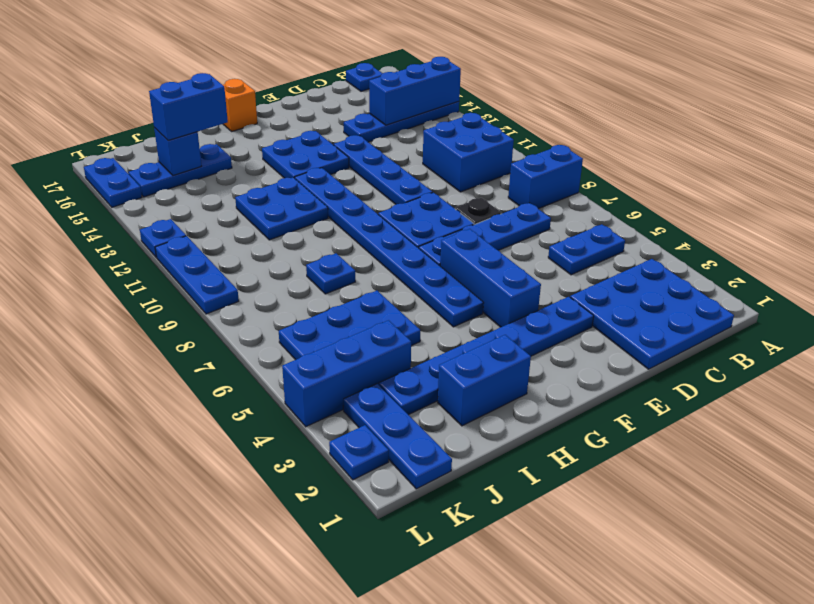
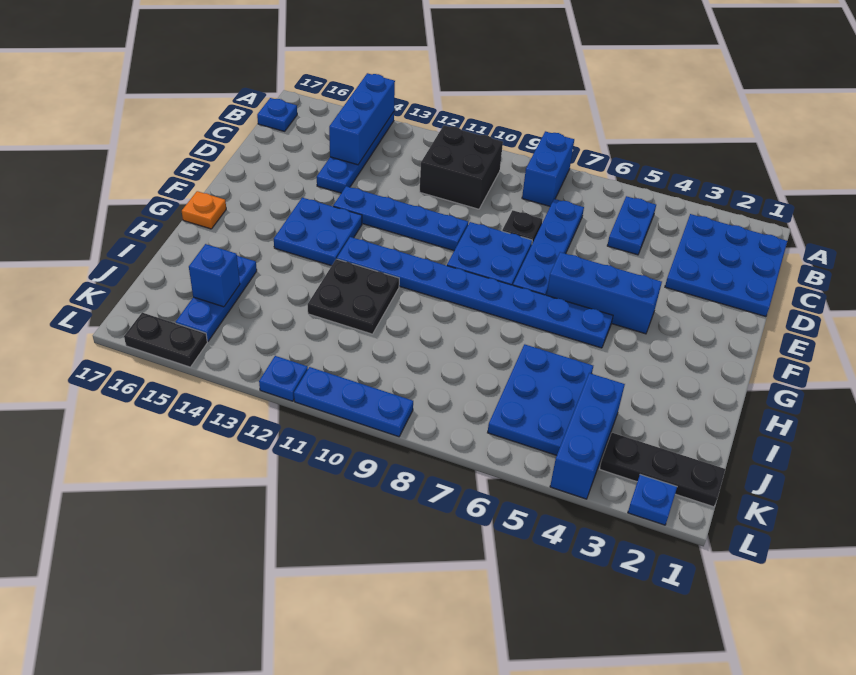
blue brick B10:C11 level 1 -> black brick B10:C11 level 1
blue plate E3:J3 level 1 -> none
orange brick G17 level 1 -> orange plate G17 level 1
blue brick H2:I2 level 1 -> none
blue plate H11:I12 level 1 -> black plate H11:I12 level 1
blue plate I8 level 1 -> none
blue brick I15:J15 level 3 -> none
blue plate K1:K3 level 1 -> black plate K1:K3 level 1
blue plate L15:L16 level 1 -> black plate L15:L16 level 1

